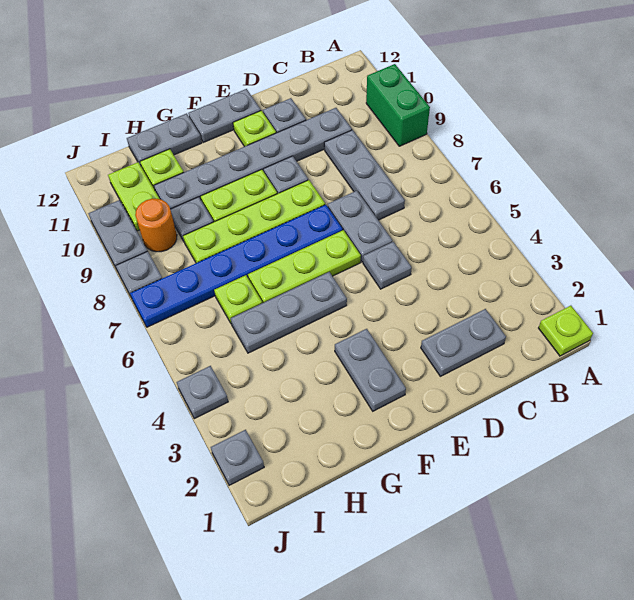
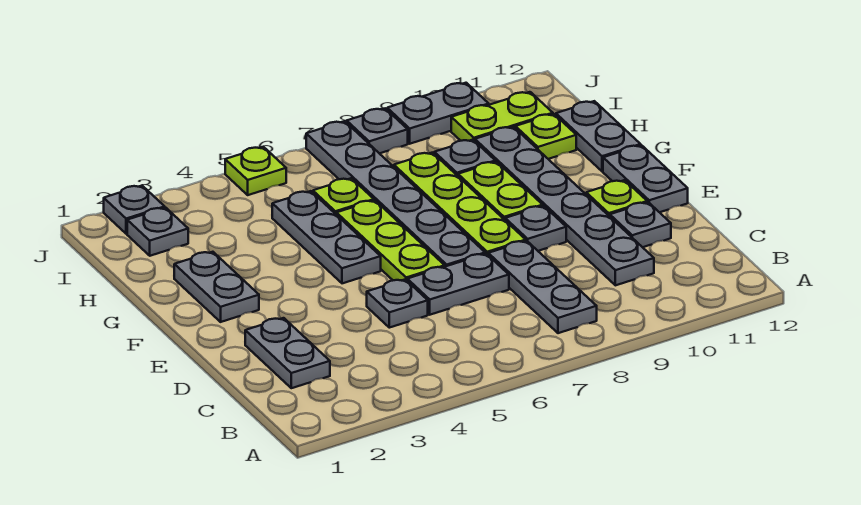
lime plate A1 level 1 -> lime plate J5 level 1
green brick A9:A10 level 1 -> none
grey plate C7:C9 level 1 -> grey plate B8:D8 level 1
blue plate E7:J7 level 1 -> grey plate E7:J7 level 1
grey plate F2:F3 level 1 -> grey plate F2:G2 level 1
orange round brick I9 level 1 -> none
grey plate J4 level 1 -> grey plate I2 level 1

